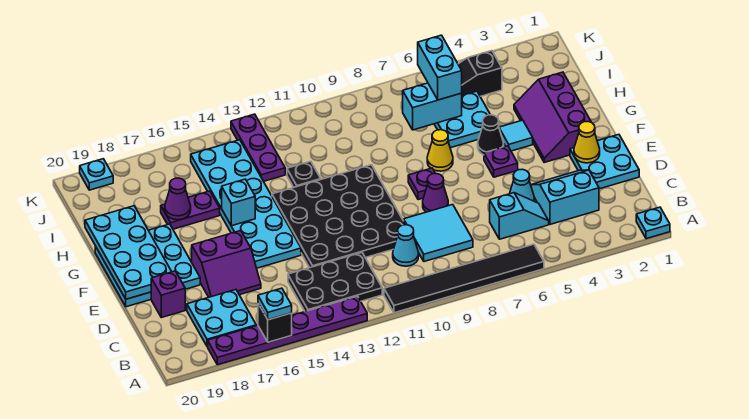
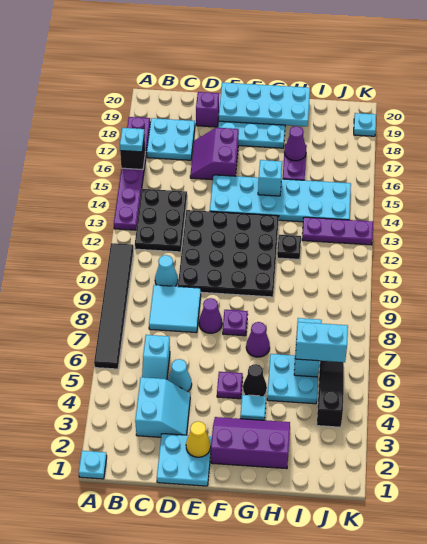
yellow cone G7 level 1 -> purple cone G7 level 1

